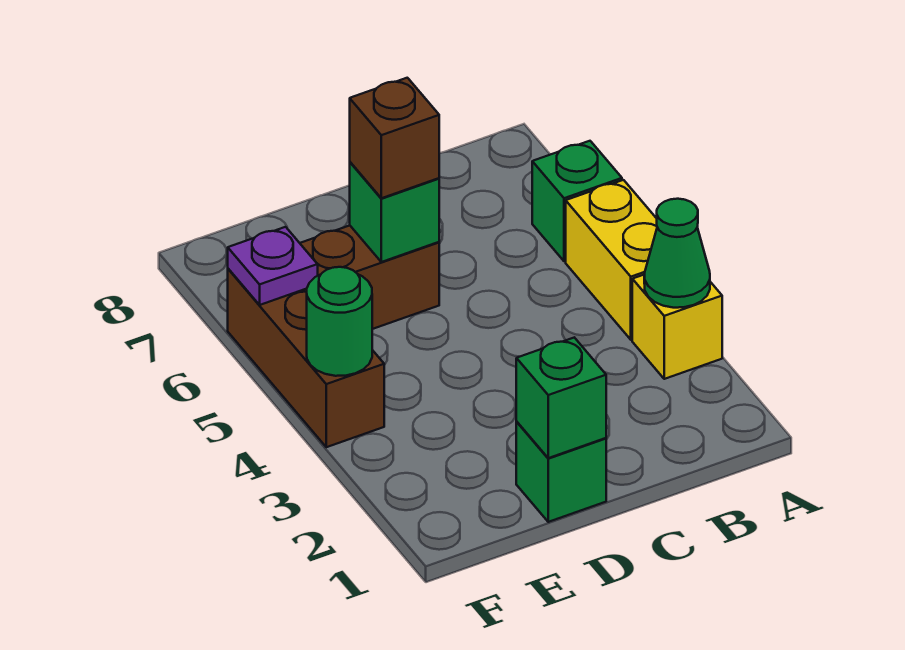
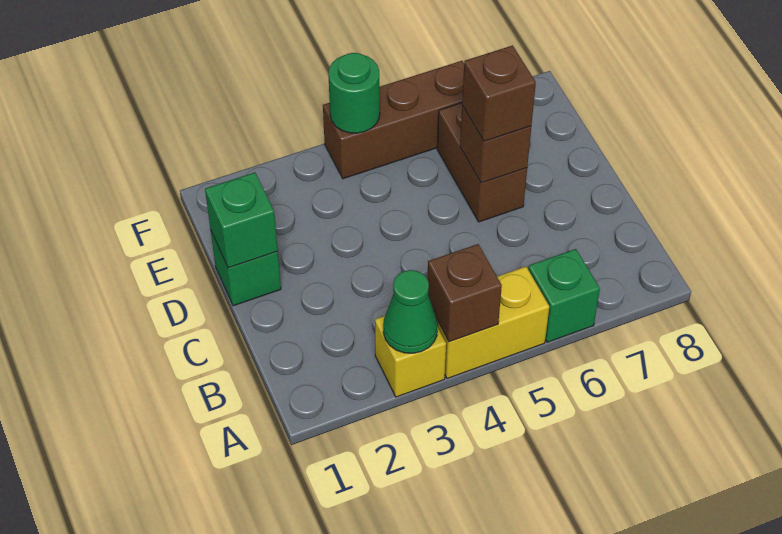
none -> brown brick A4 level 2
green brick D6 level 2 -> brown brick D6 level 2
purple plate F6 level 2 -> none

